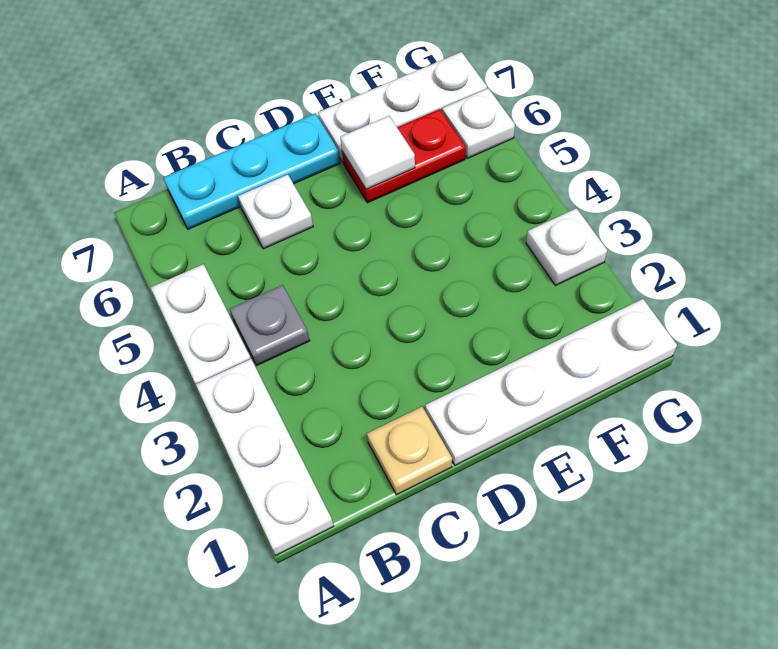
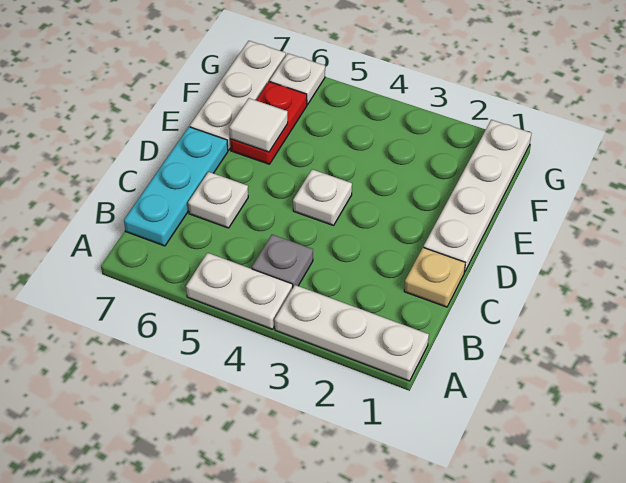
white plate G3 level 1 -> white plate D4 level 1

